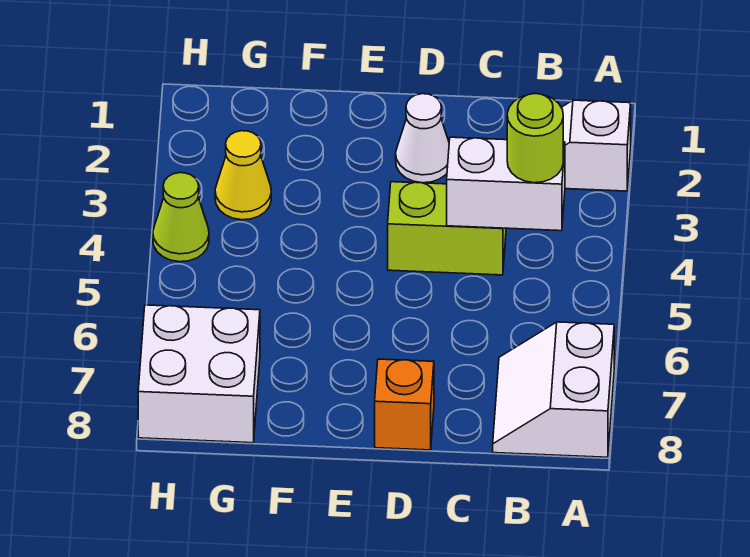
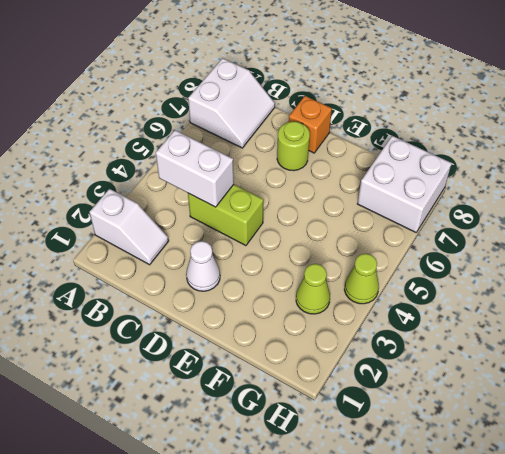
lime round brick B4 level 3 -> lime round brick D7 level 1
yellow cone G3 level 1 -> lime cone G3 level 1

